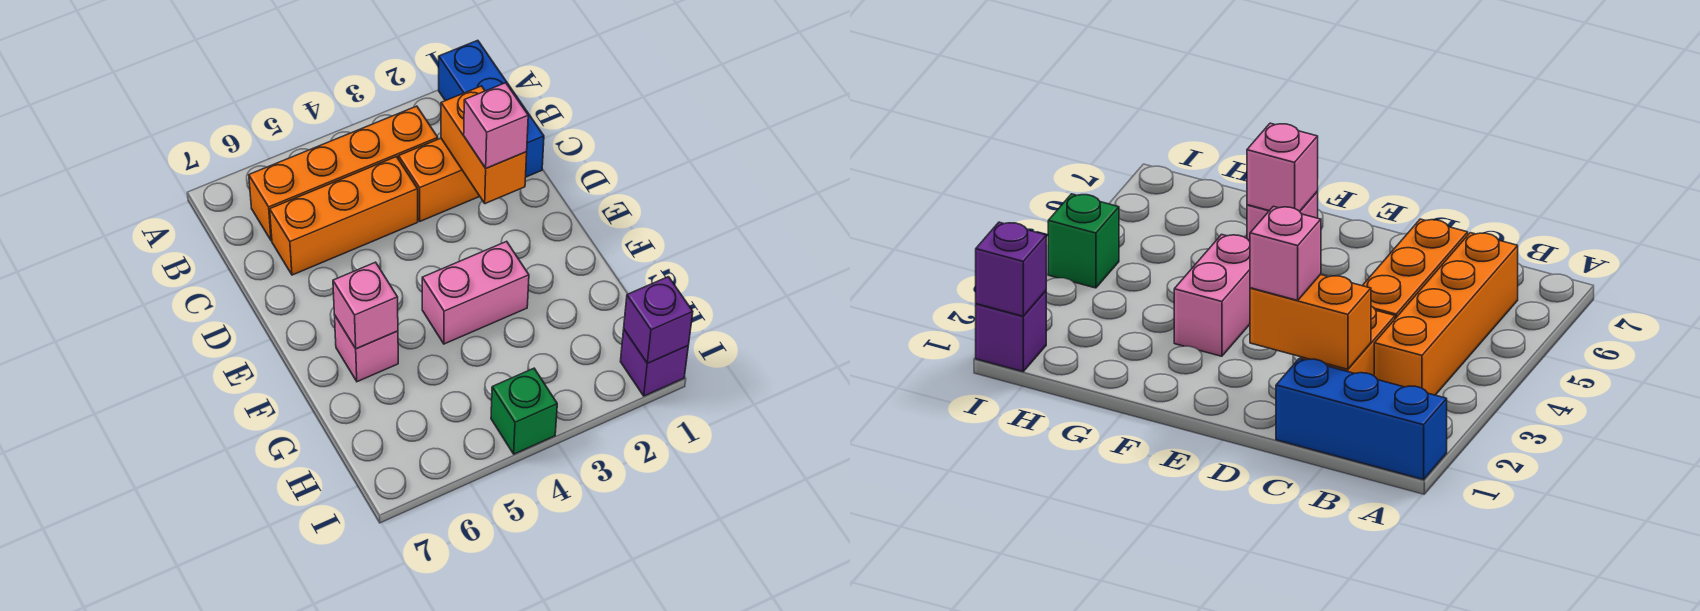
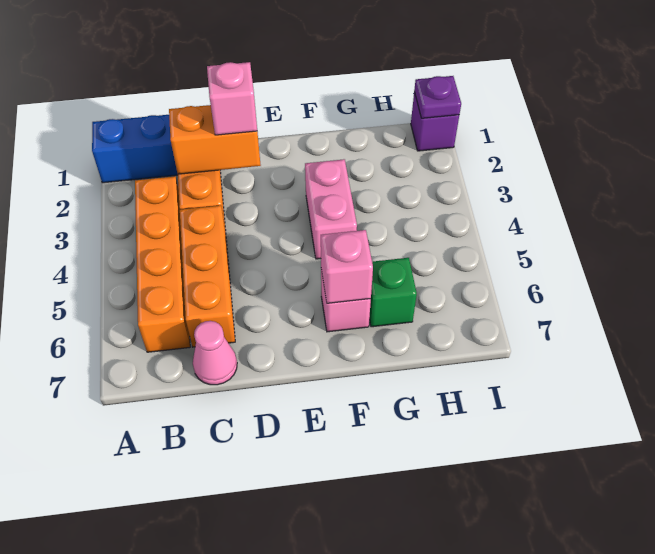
none -> pink cone C7 level 1
purple brick I1 level 2 -> purple plate I1 level 2
green brick I4 level 1 -> green brick G6 level 1

